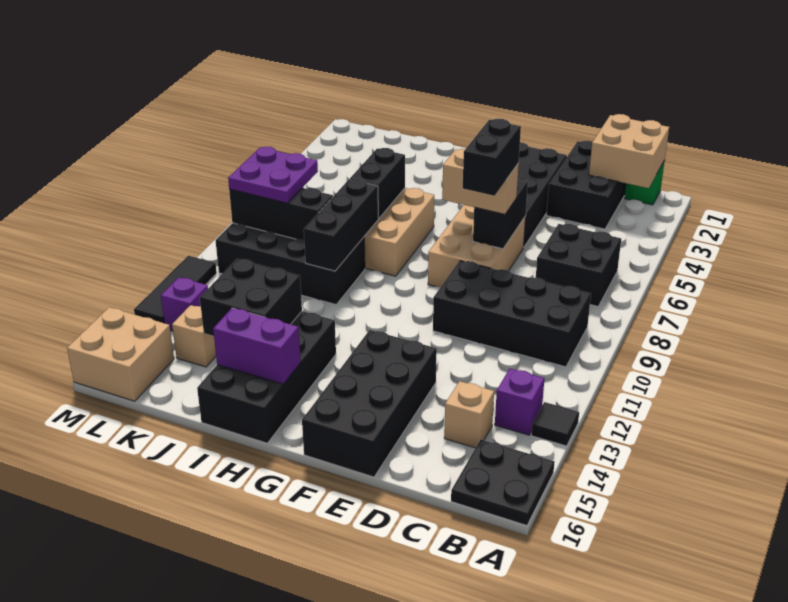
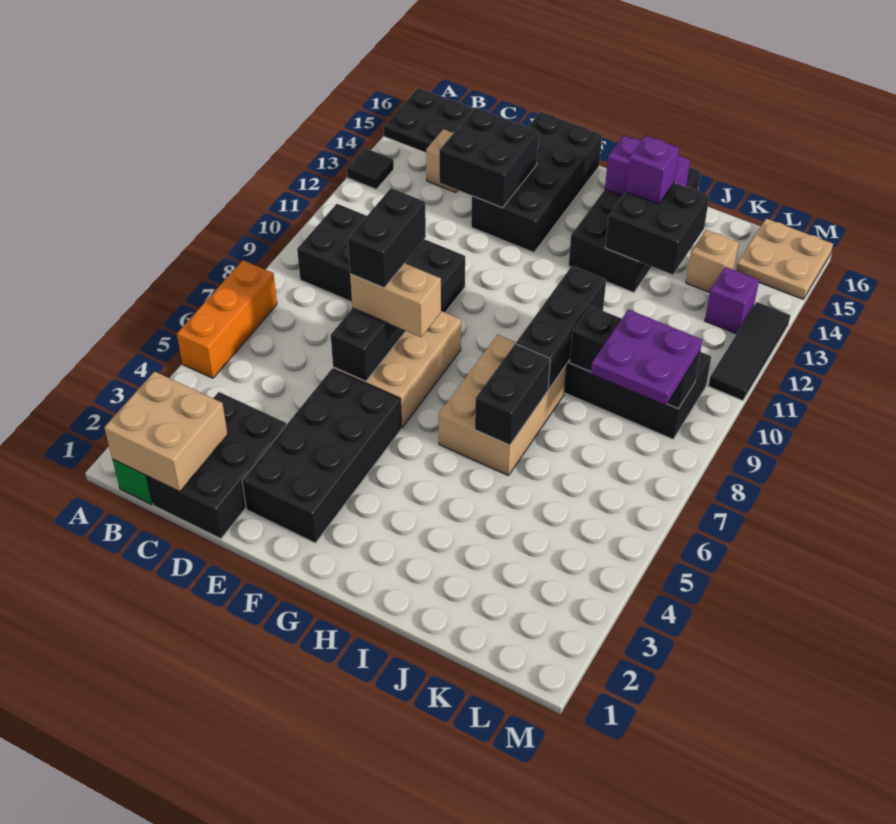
none -> orange brick A5:A7 level 1
black brick B6:C7 level 1 -> black brick D13:E14 level 2
purple brick B13 level 1 -> purple brick I14 level 3
tan brick L15:M16 level 1 -> tan plate L15:M16 level 1

